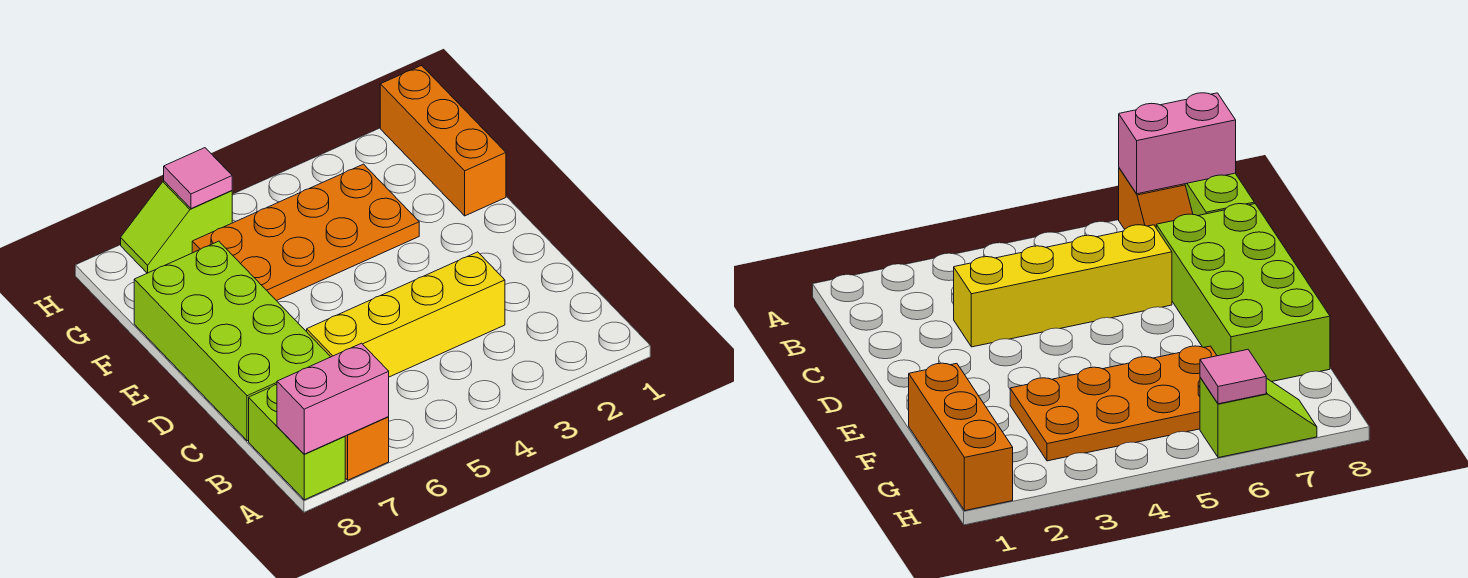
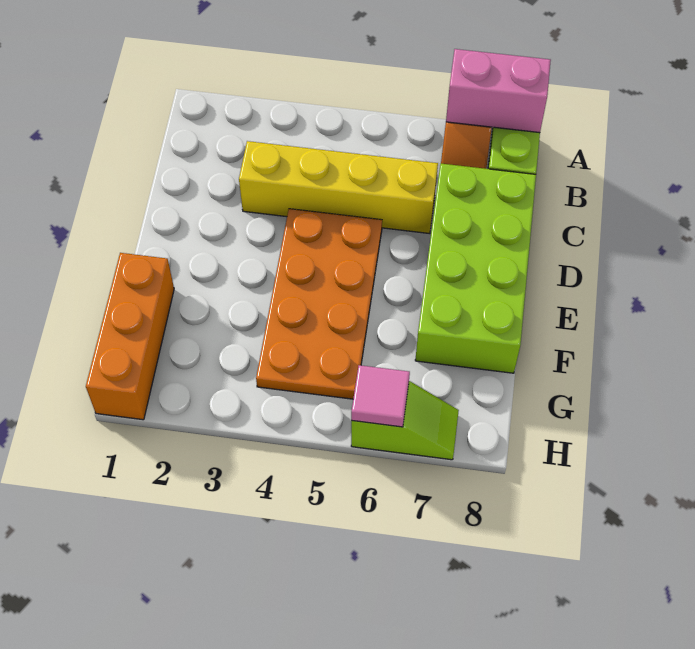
orange plate F3:G6 level 1 -> orange plate D4:G5 level 1

